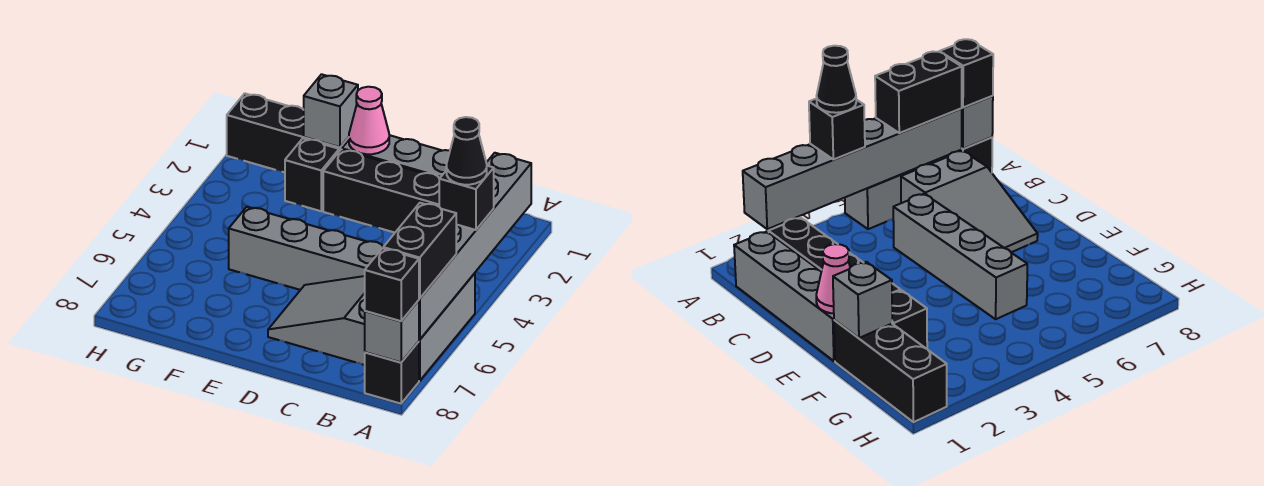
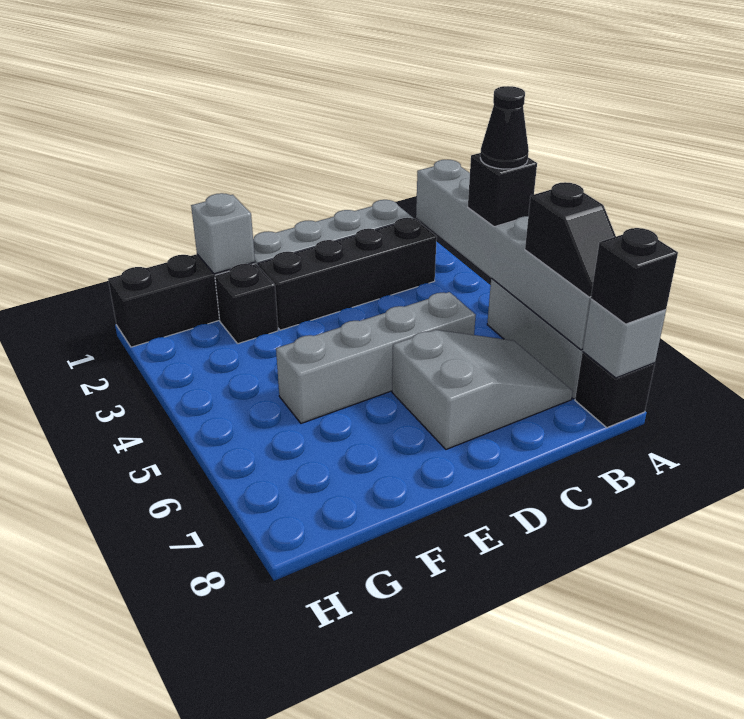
black brick A6:A7 level 3 -> black slope A6:A7 level 3 top 6
grey slope B6:D7 level 1 top B -> grey slope B6:D7 level 1 top D
pink cone E1 level 2 -> none

